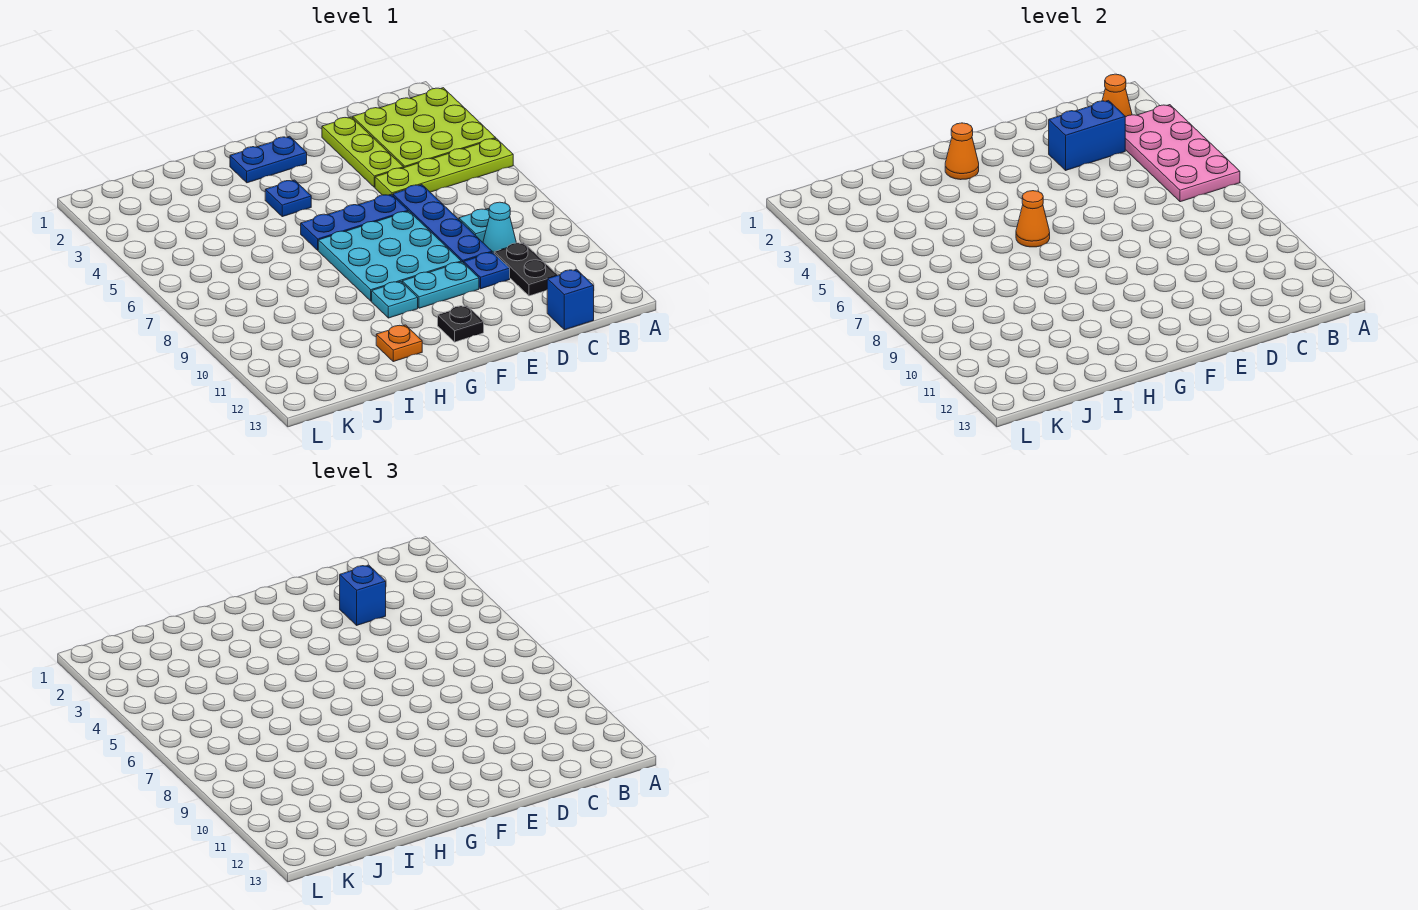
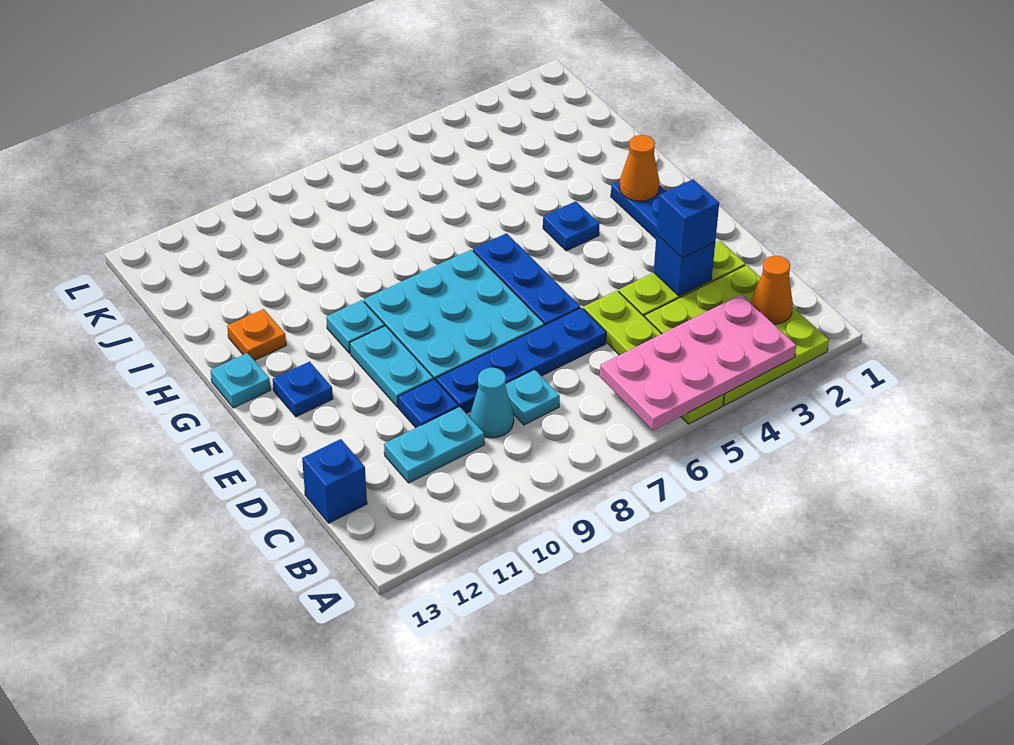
blue brick C3:D3 level 2 -> blue brick D3 level 2
black plate C10:C11 level 1 -> cyan plate C10:C11 level 1
black plate F12 level 1 -> blue plate F12 level 1
orange cone G6 level 2 -> none
none -> cyan plate G13 level 1

